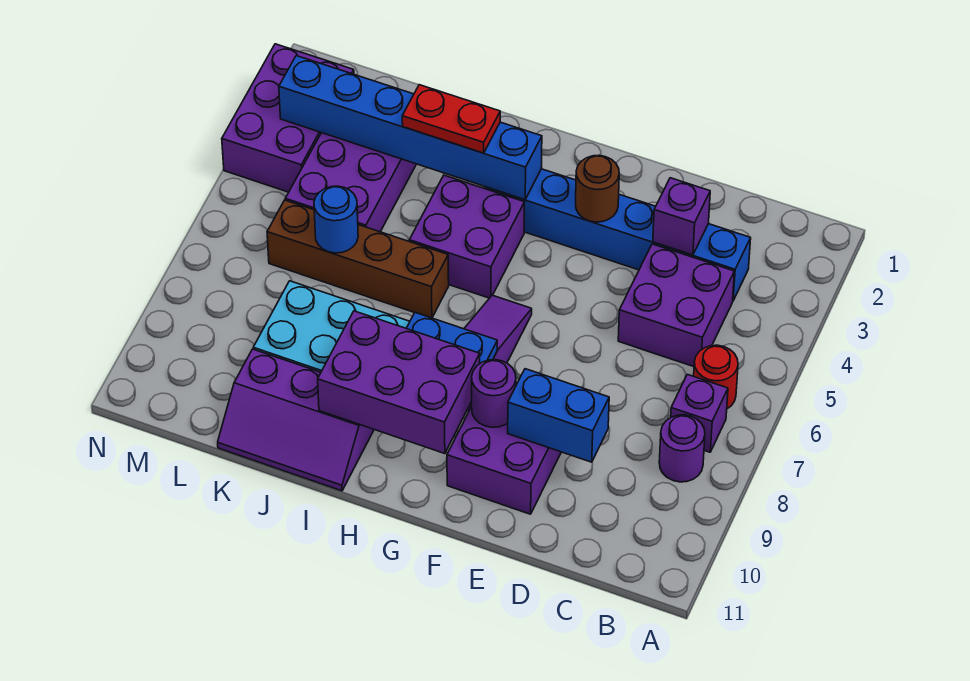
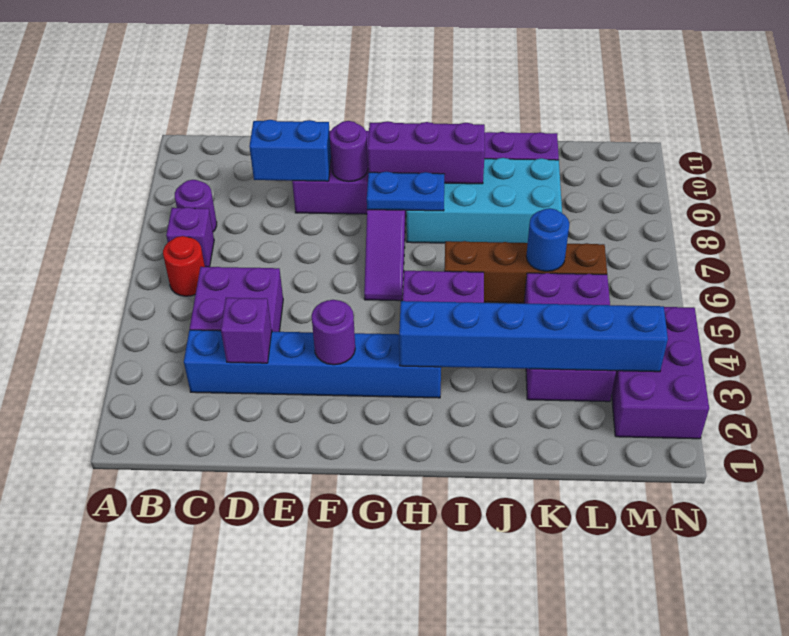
brown round brick F3 level 2 -> purple round brick F3 level 2
purple brick G9:I10 level 2 -> purple brick G9:I9 level 2
red plate I3:J3 level 3 -> none

